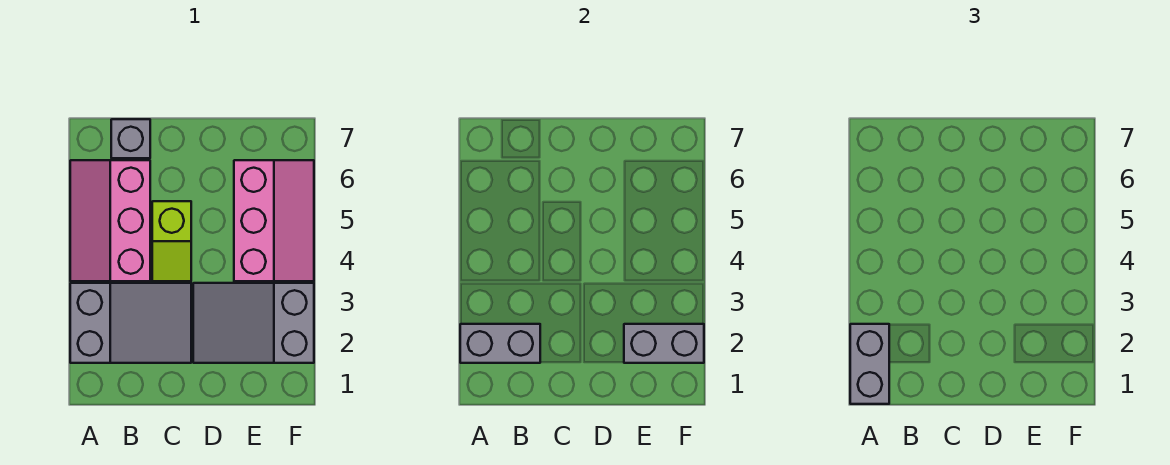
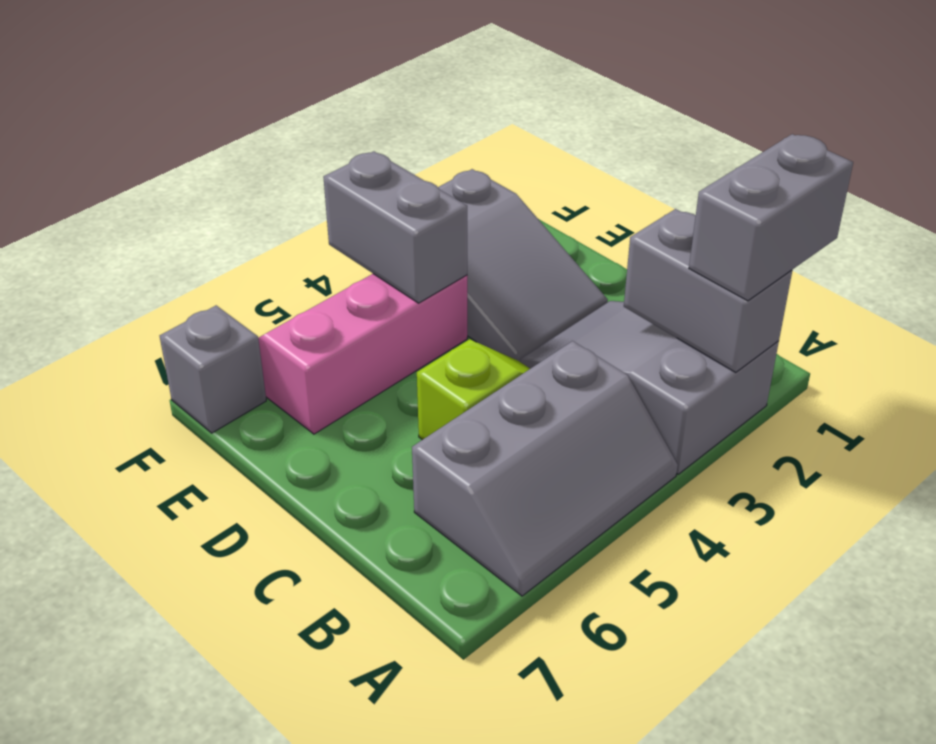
pink slope A4:B6 level 1 top B -> grey slope A4:B6 level 1 top B
grey brick B7 level 1 -> grey brick F7 level 1
grey brick E2:F2 level 2 -> grey brick E4:F4 level 2

